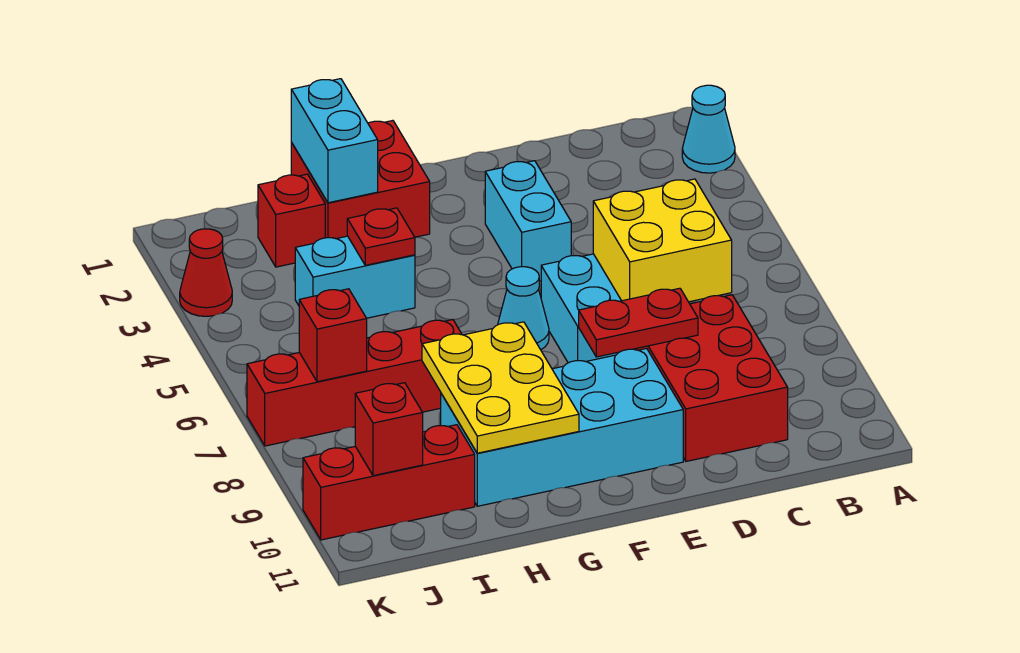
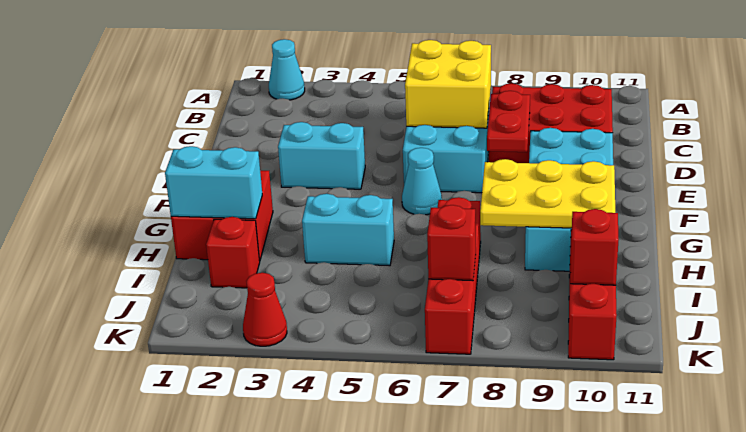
cyan brick H4:I4 level 1 -> cyan brick H4:H5 level 1
red plate H4 level 2 -> none

